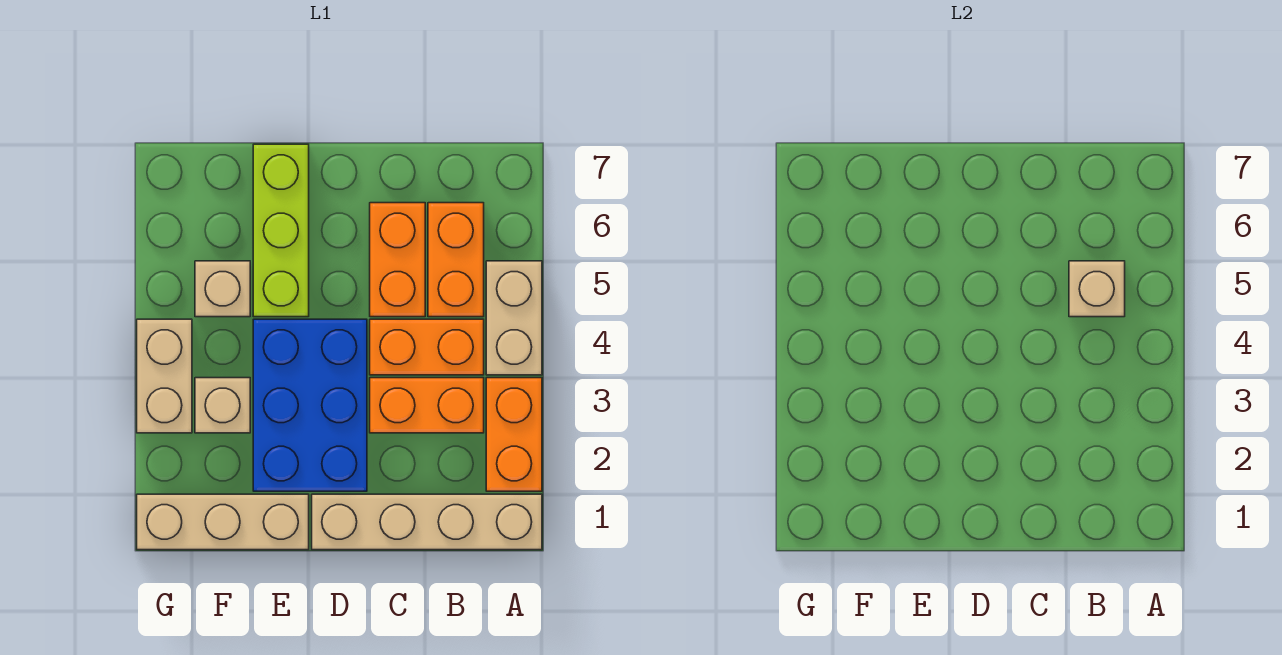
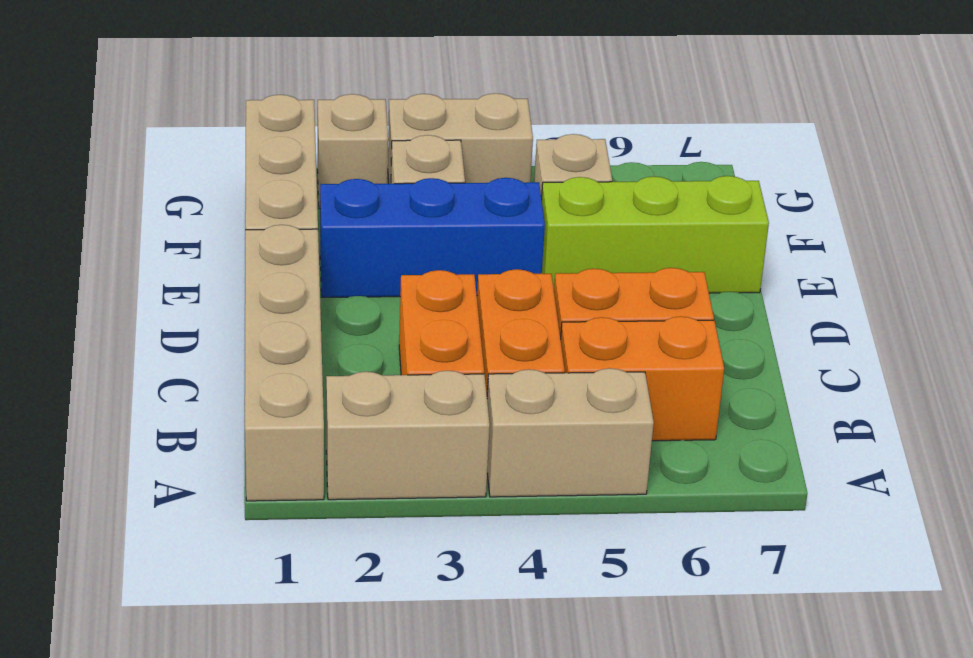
orange brick A2:A3 level 1 -> tan brick A2:A3 level 1
tan brick B5 level 2 -> tan brick G2 level 1
blue brick D2:E4 level 1 -> blue brick E2:E4 level 1

